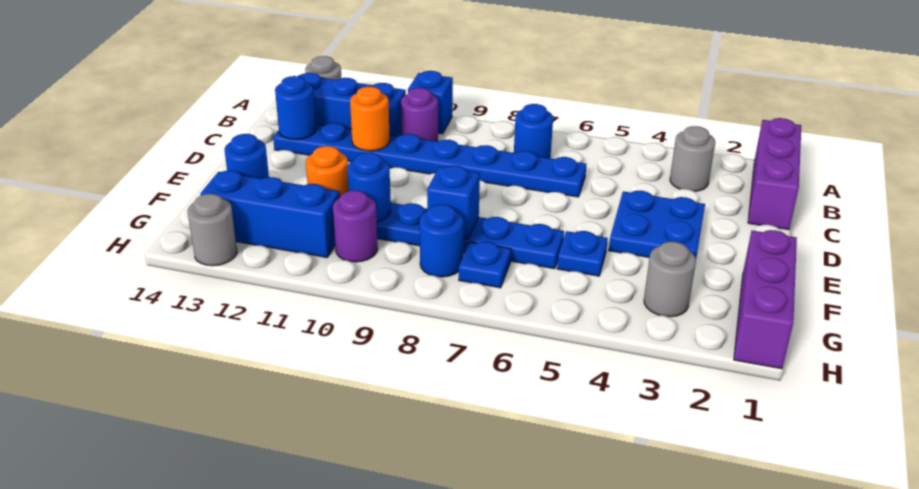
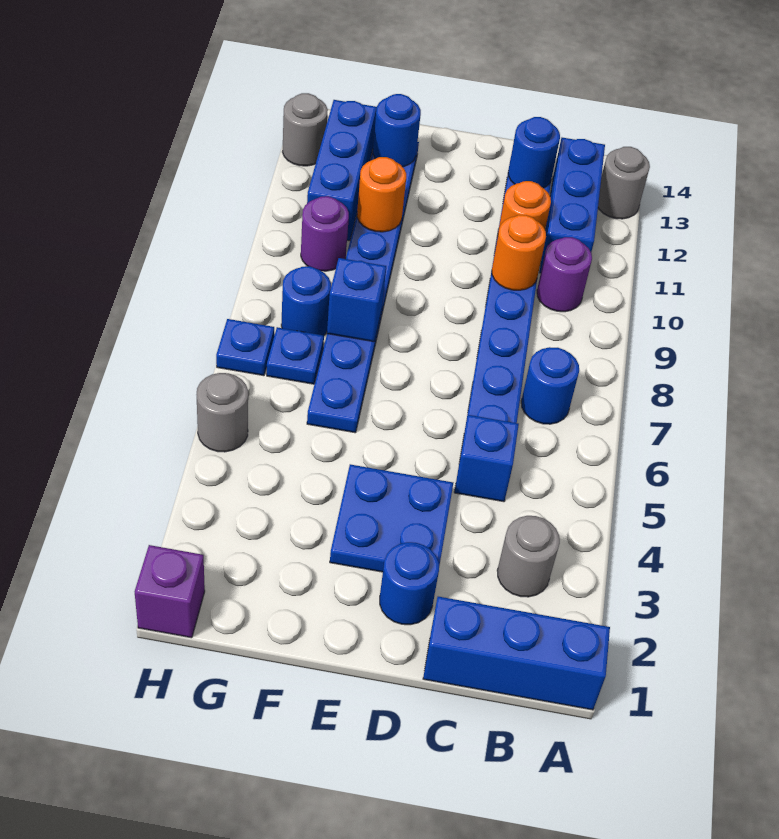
purple brick A1:C1 level 1 -> blue brick A1:C1 level 1
blue brick A10 level 1 -> blue brick C5 level 1
none -> orange round brick C10 level 2
purple brick F1:H1 level 1 -> purple brick H1 level 1
blue plate F5 level 1 -> blue plate H7 level 1
blue round brick F10 level 2 -> blue round brick D2 level 1
grey round brick G3 level 1 -> grey round brick H5 level 1

